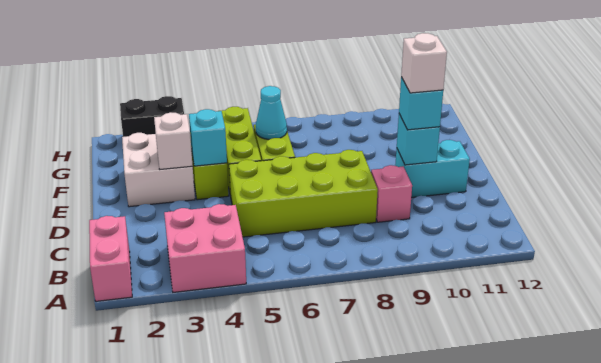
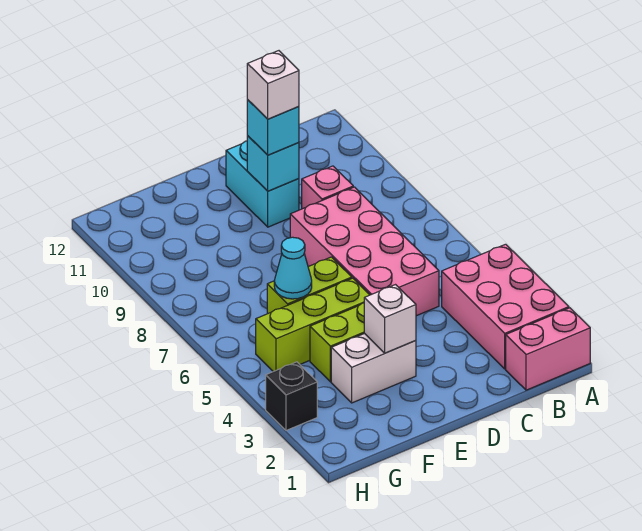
pink brick A3:B4 level 1 -> pink brick A2:B4 level 1
lime brick C5:D8 level 1 -> pink brick C5:D8 level 1
white brick E2:F3 level 1 -> white brick E3:F3 level 1
cyan brick E4 level 2 -> none
black brick H2:H3 level 1 -> black brick H3 level 1

